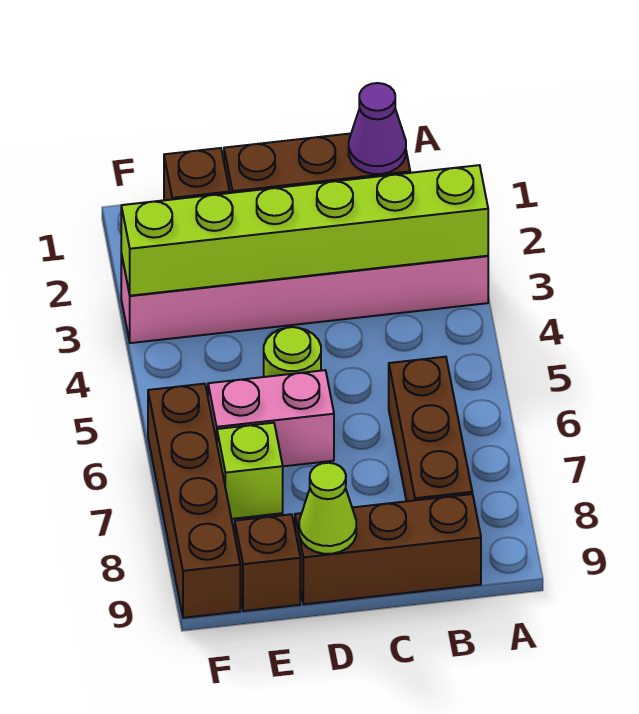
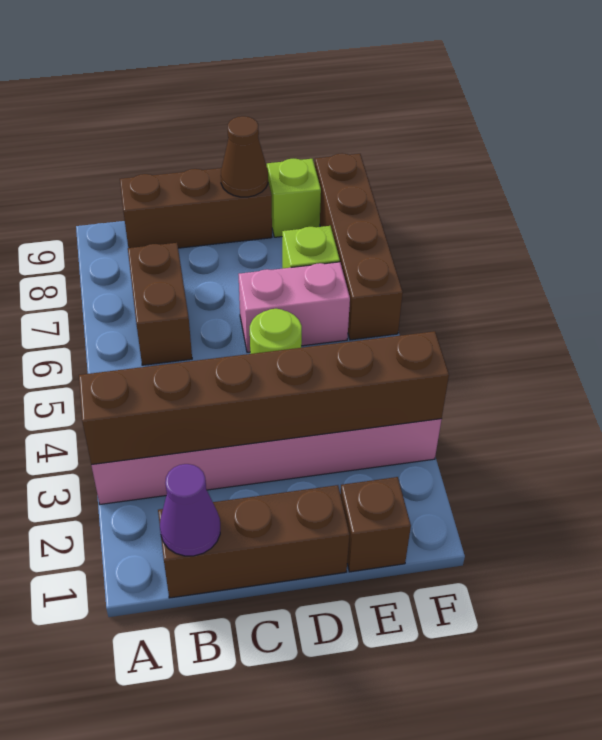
lime brick A3:F3 level 2 -> brown brick A3:F3 level 2
brown brick B6:B8 level 1 -> brown brick B6:B7 level 1
lime cone D9 level 2 -> brown cone D9 level 2
brown brick E9 level 1 -> lime brick E9 level 1

